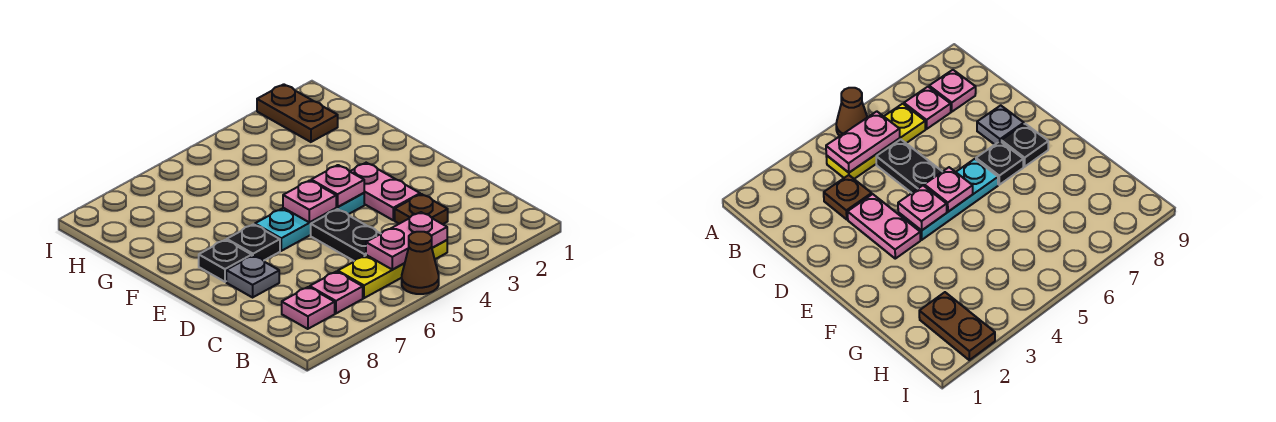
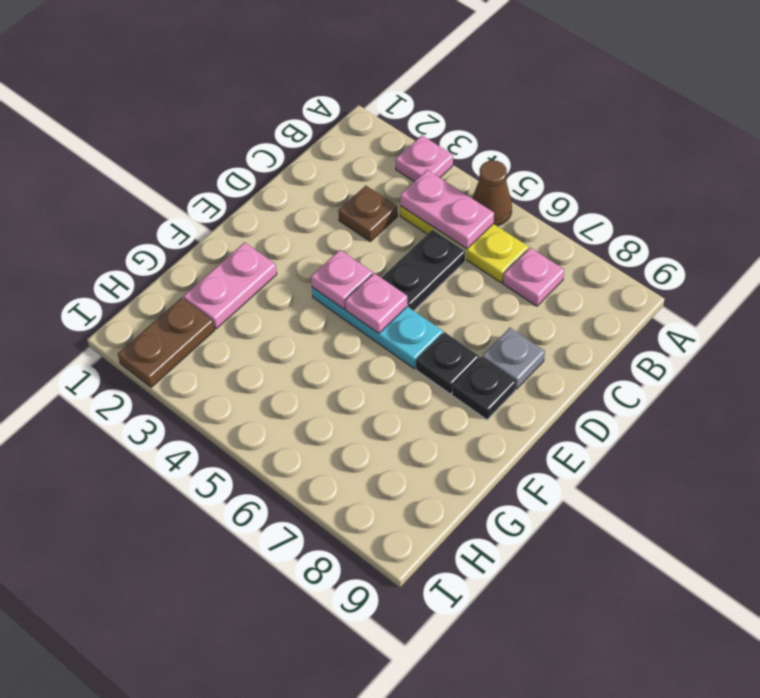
pink plate B8 level 1 -> pink plate A3 level 1
pink plate D3:E3 level 1 -> pink plate F2:G2 level 1

